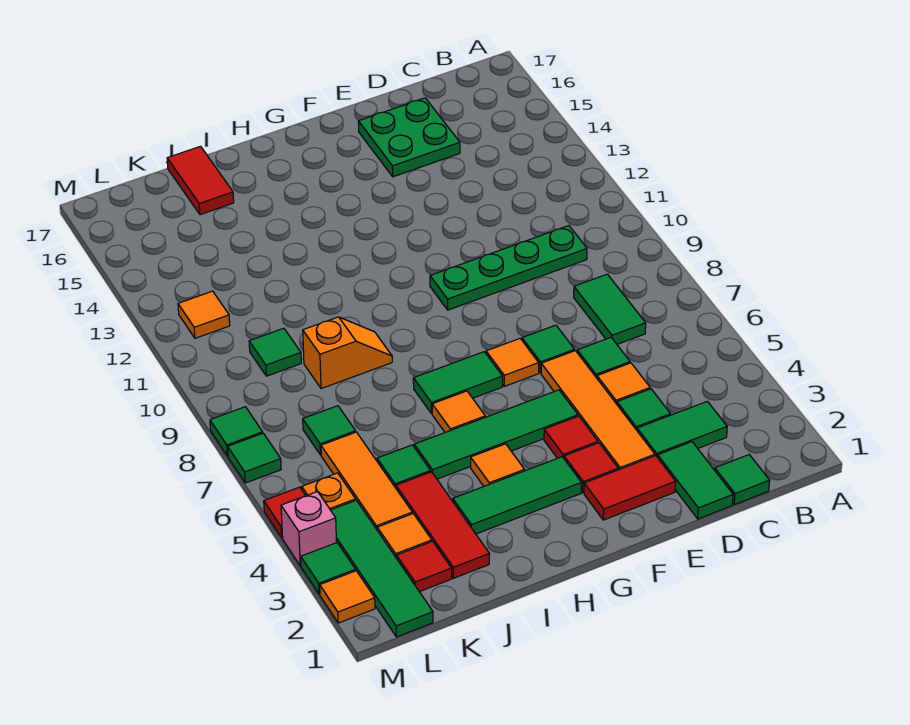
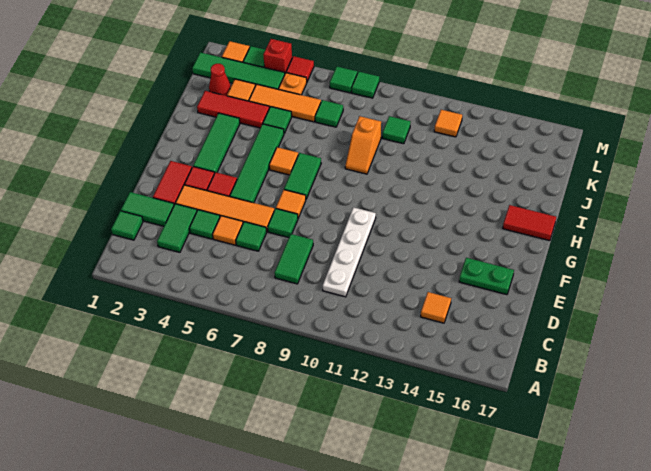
green tile C7:C8 level 1 -> green tile C8:D8 level 1
green plate C10:F10 level 1 -> white plate C10:F10 level 1
green plate D15:E16 level 1 -> green plate E15:E16 level 1
orange tile H4 level 1 -> orange tile C14 level 1
red tile J16:J17 level 1 -> red tile H16:H17 level 1
red tile K2 level 1 -> red cone K2 level 1
pink brick M4 level 1 -> red brick M4 level 1

